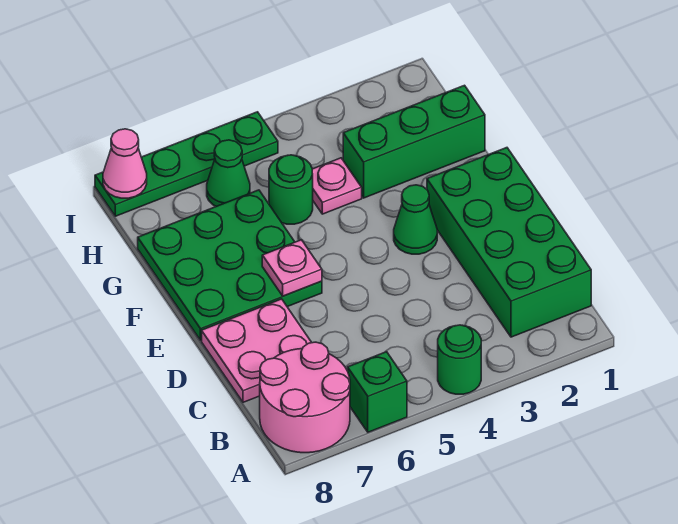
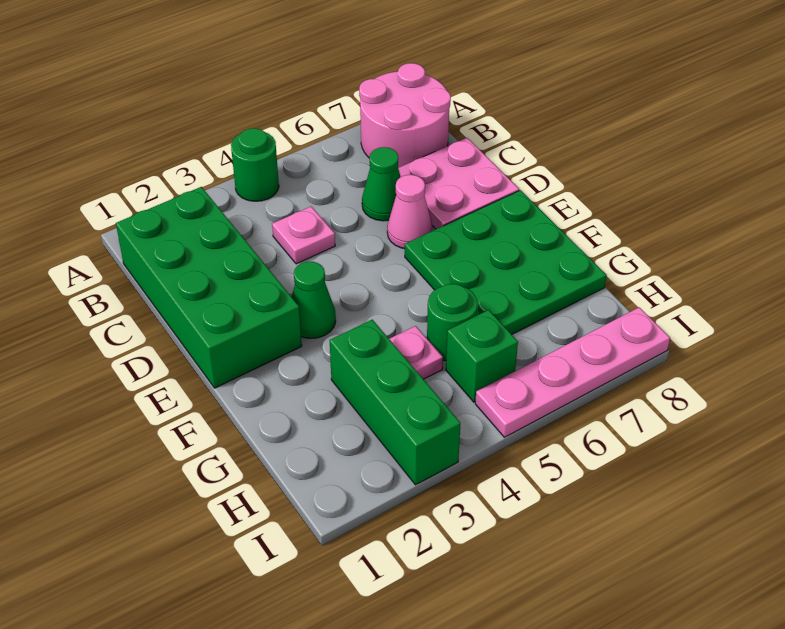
green brick A6 level 1 -> green brick H5 level 1
pink plate E6 level 2 -> pink plate C4 level 1
green brick G1:G3 level 1 -> green brick G3:I3 level 1
green cone H6 level 1 -> green cone C6 level 1
green plate I5:I8 level 1 -> pink plate I5:I8 level 1
pink cone I8 level 2 -> pink cone D6 level 1

